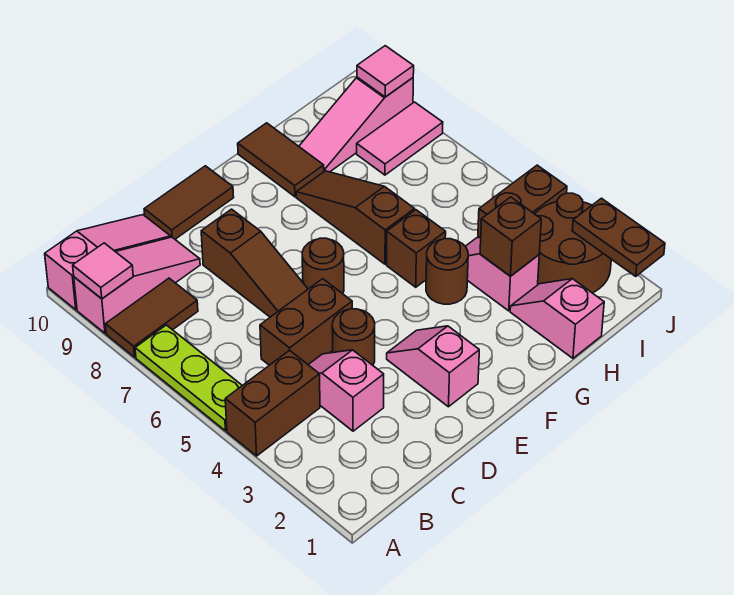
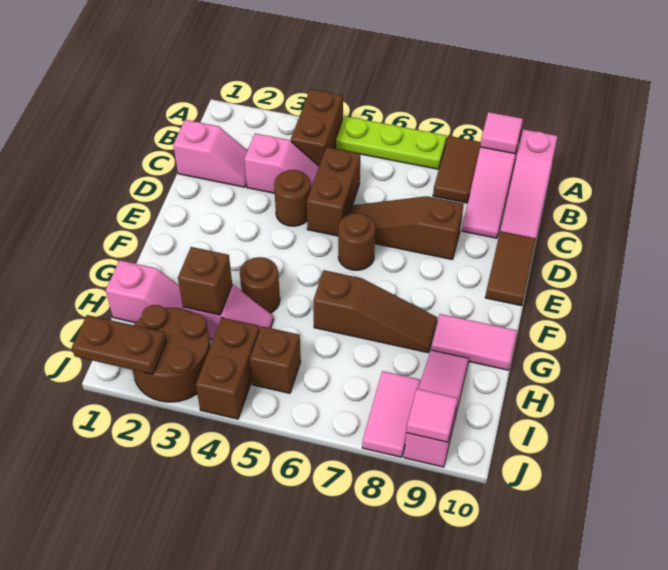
pink slope E2:E3 level 1 top 2 -> pink slope C1:C2 level 1 top 1
brown brick G5 level 1 -> brown brick I5 level 1
brown tile G9:G10 level 1 -> pink tile G9:G10 level 1

